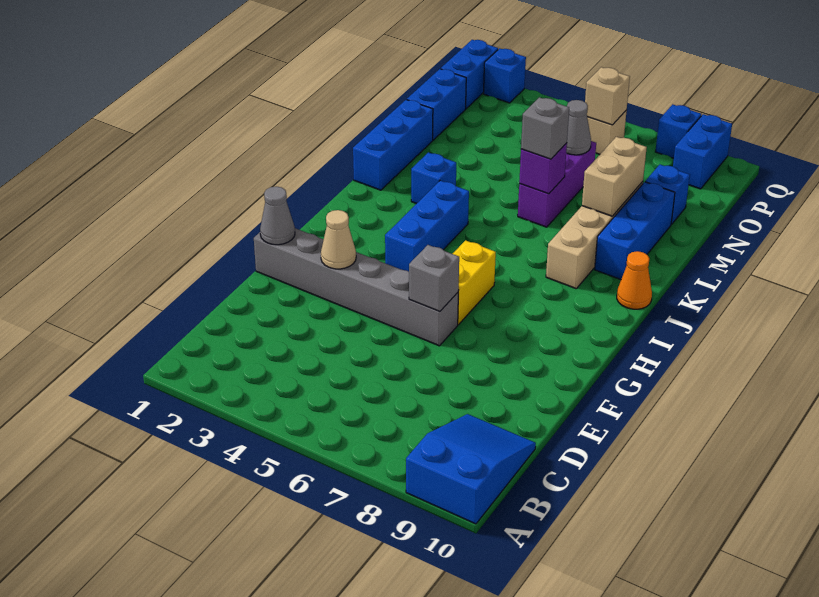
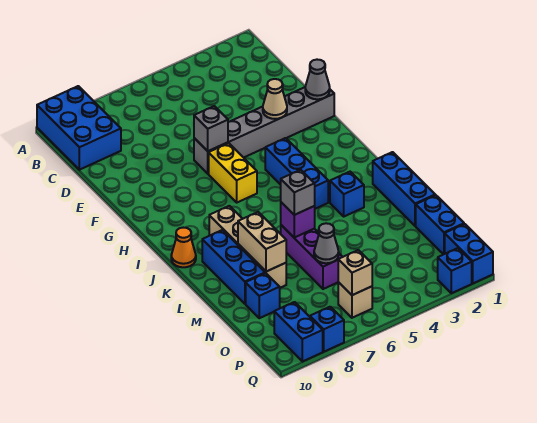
blue slope A9:C10 level 1 top A -> blue brick A9:C10 level 1

